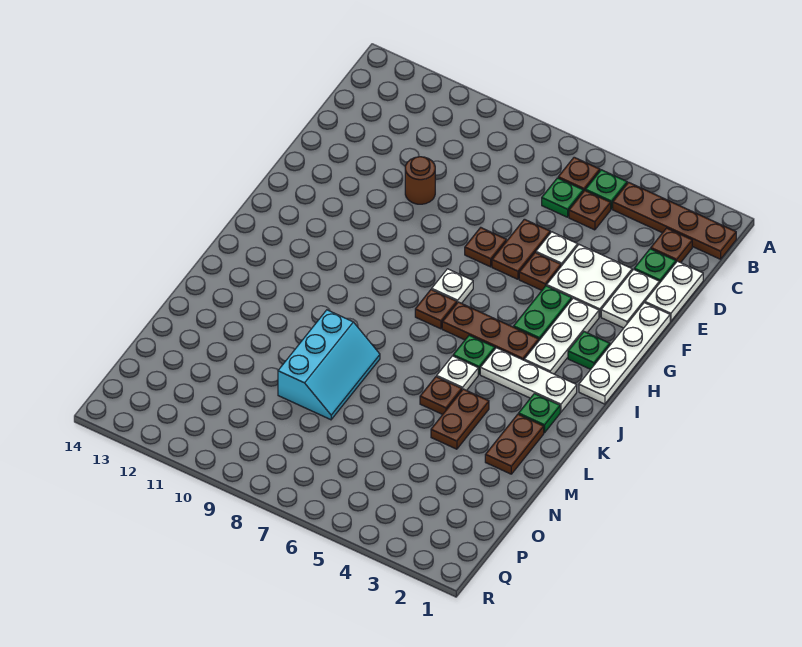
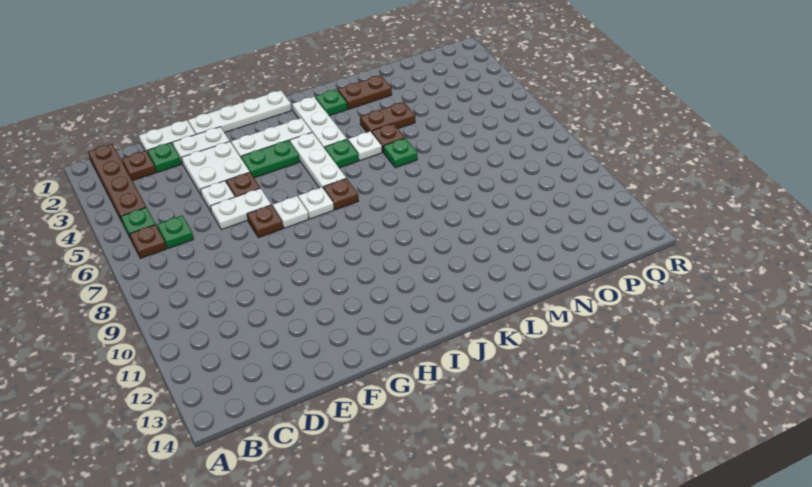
brown plate C5 level 1 -> none
brown plate E6:F6 level 1 -> white plate E6:F6 level 1
brown round brick E10 level 1 -> none
none -> white plate G7 level 1
green plate H2 level 1 -> green plate L6 level 1
brown plate I4:I6 level 1 -> white plate I4:I6 level 1
cyan slope L8:N9 level 1 top 9 -> none

